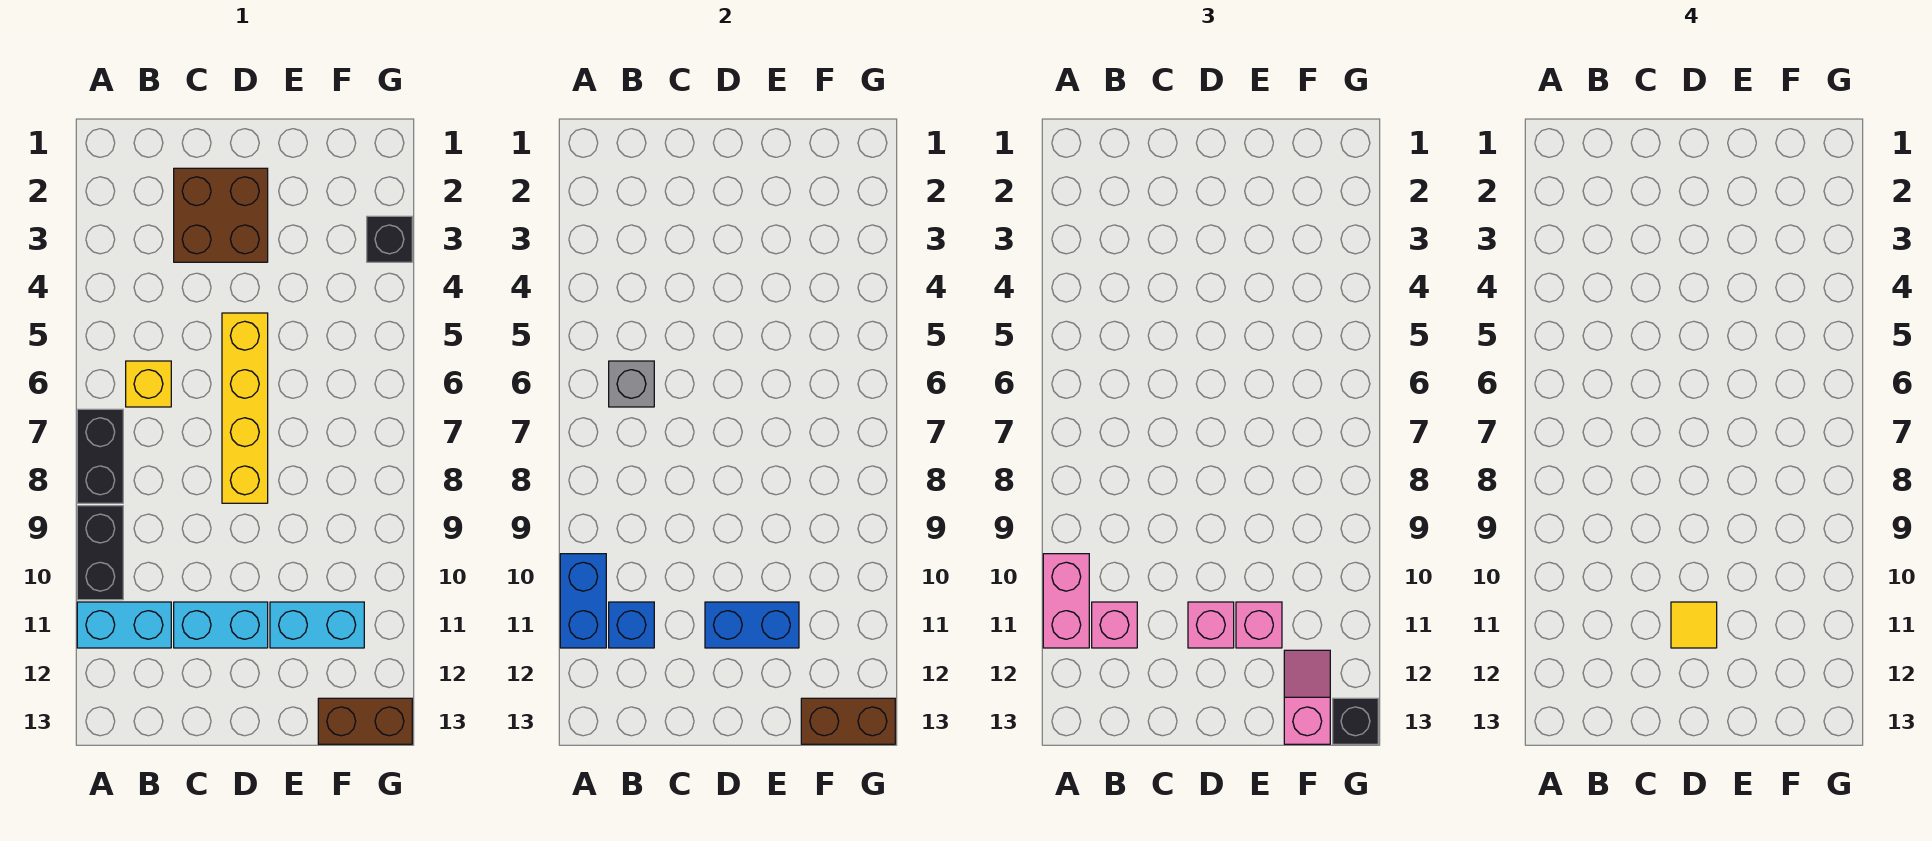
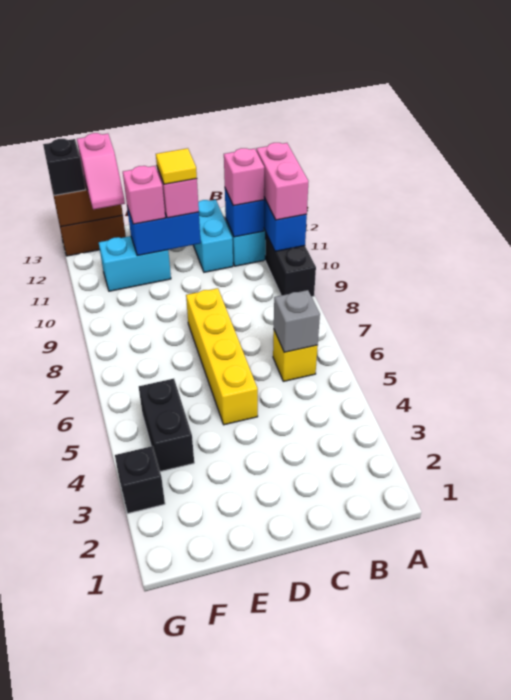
black brick A7:A8 level 1 -> black brick F4:F5 level 1
brown brick C2:D3 level 1 -> none
cyan brick C11:D11 level 1 -> cyan brick C11:C12 level 1

